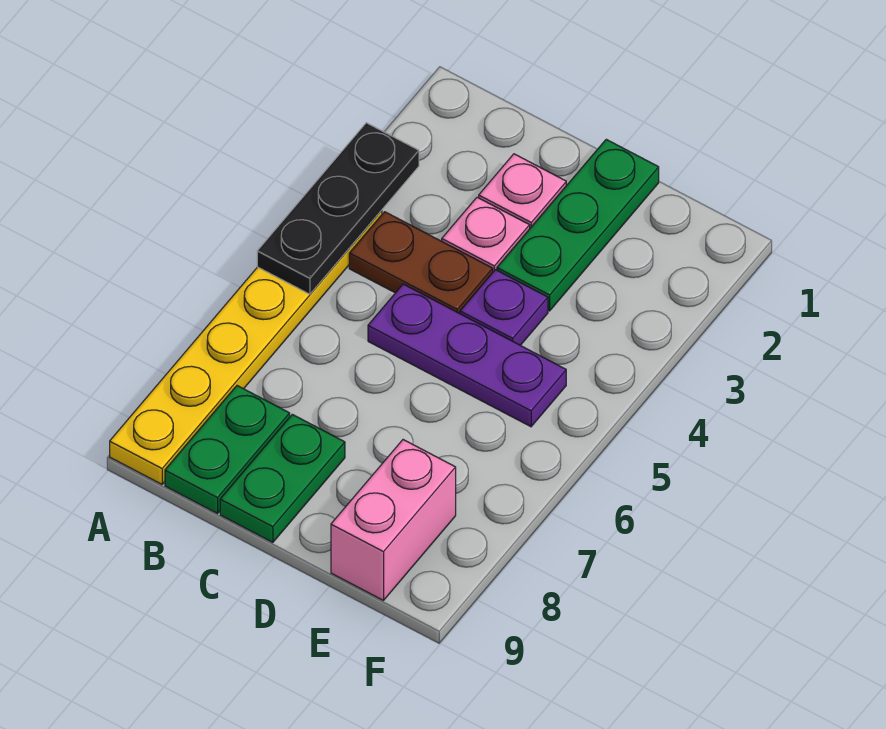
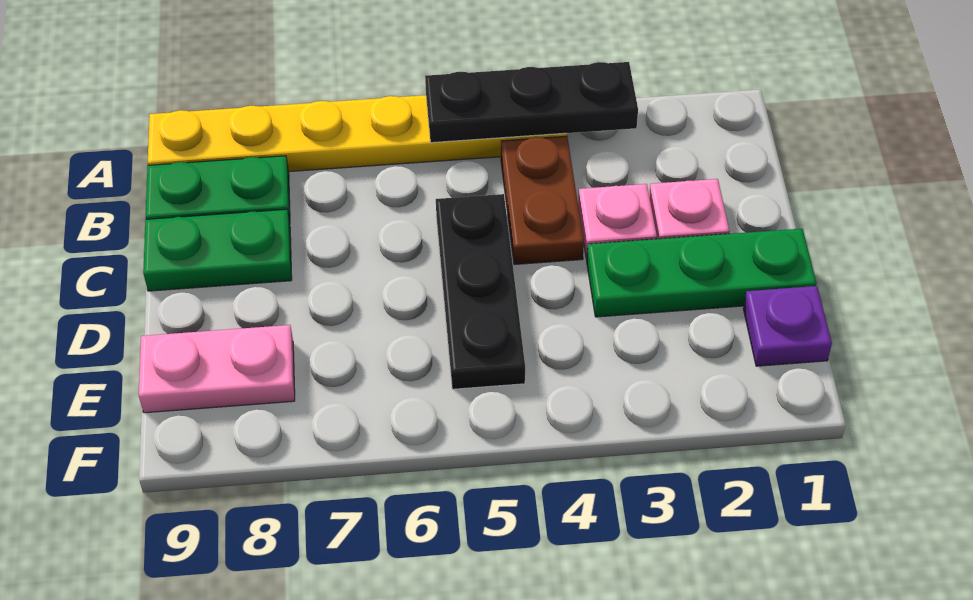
purple plate C5:E5 level 1 -> black plate C5:E5 level 1
purple plate D4 level 1 -> purple plate E1 level 1
pink brick E8:E9 level 1 -> pink plate E8:E9 level 1

